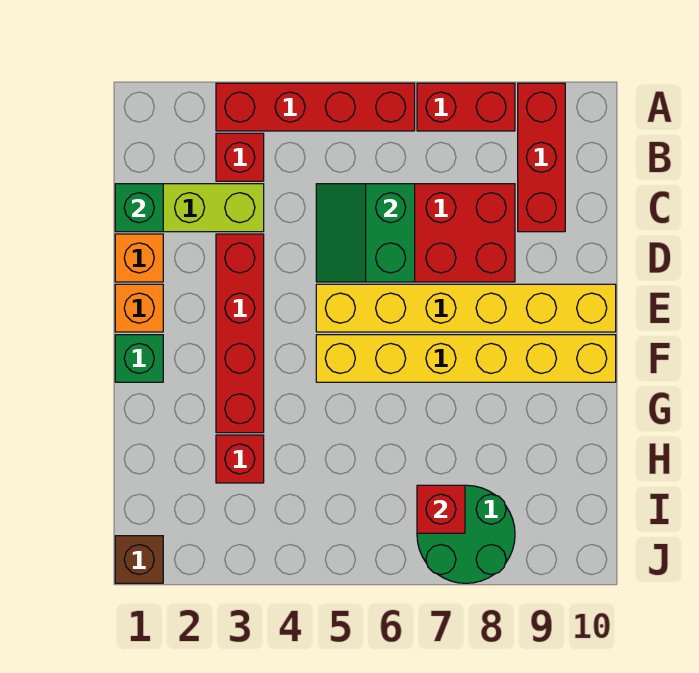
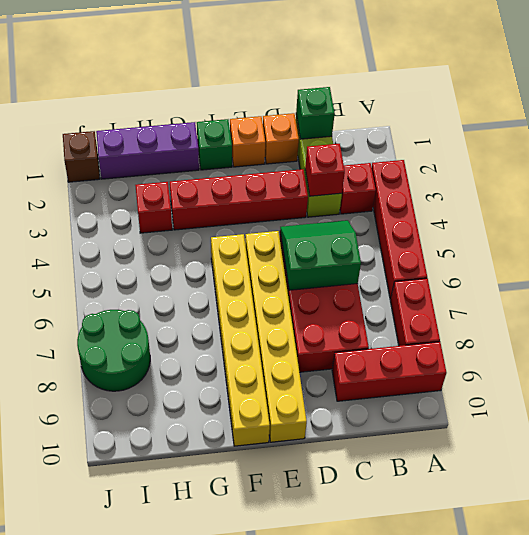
none -> purple brick G1:I1 level 1
red brick I7 level 2 -> red brick C3 level 2

